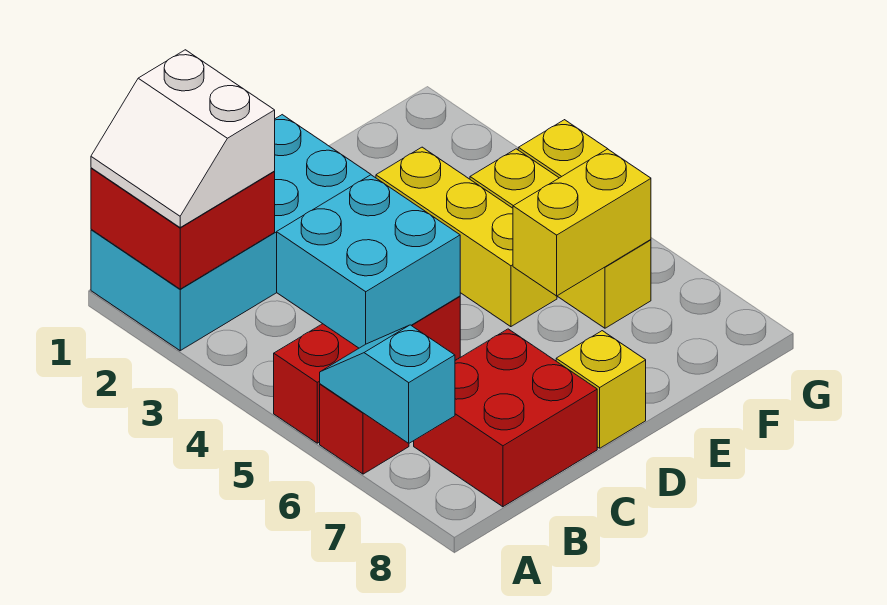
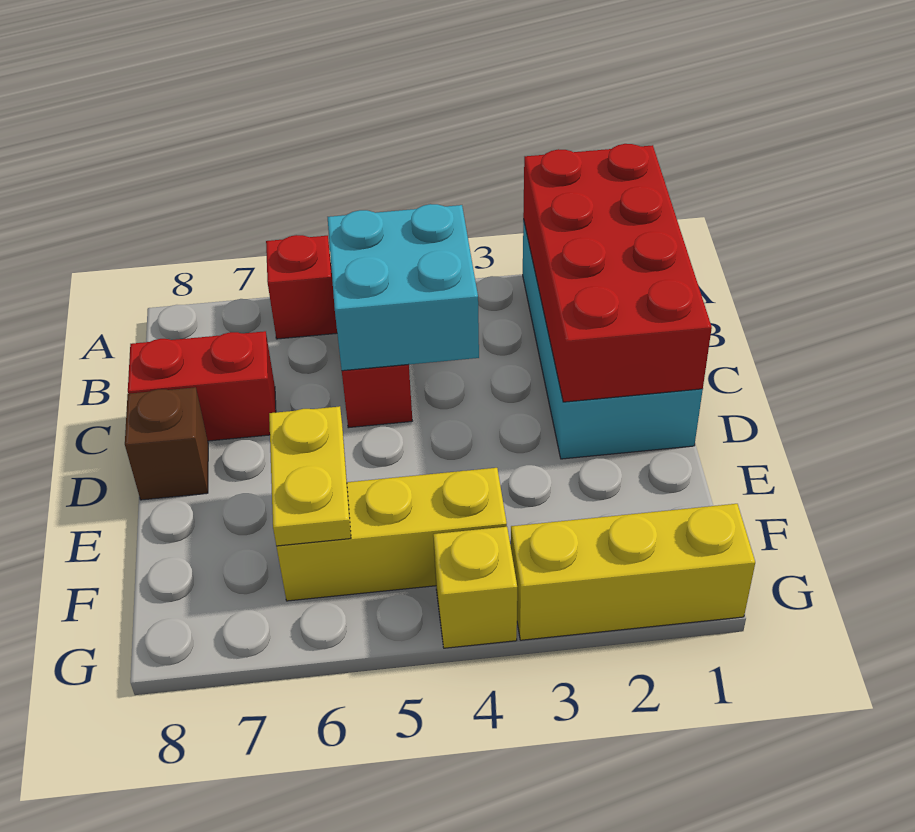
red brick A1:B2 level 2 -> red brick A1:D2 level 2
white slope A1:B2 level 3 top B -> none
cyan slope A6:A7 level 2 top 7 -> none
red brick B7:C8 level 1 -> red brick C7:C8 level 1
yellow brick D8 level 1 -> brown brick D8 level 1
yellow brick E3:E5 level 1 -> yellow brick G1:G3 level 1
yellow brick E6:F6 level 2 -> yellow plate E6:F6 level 2

